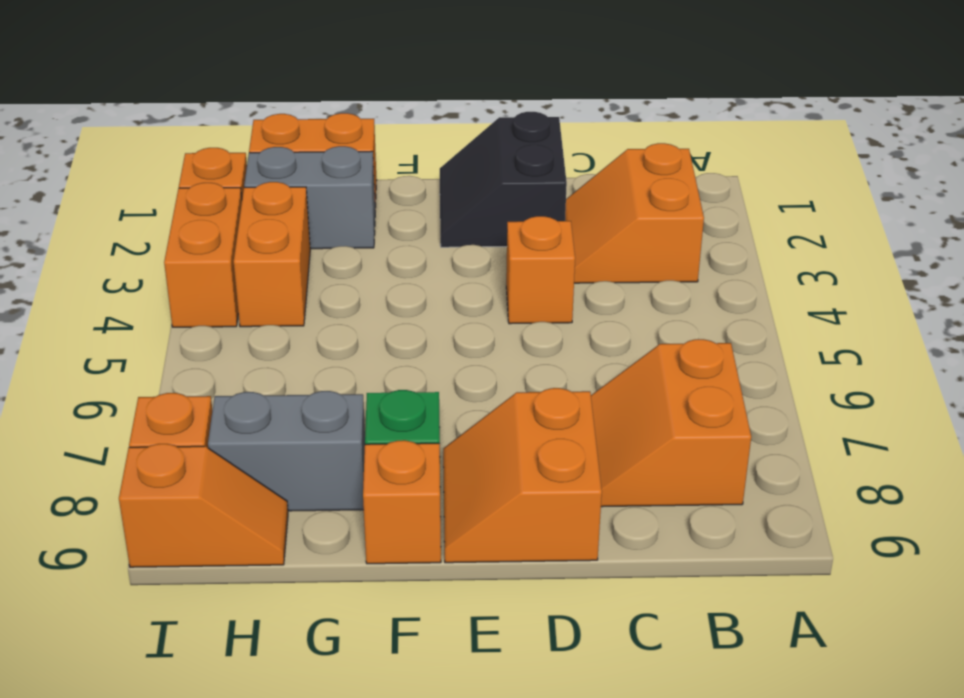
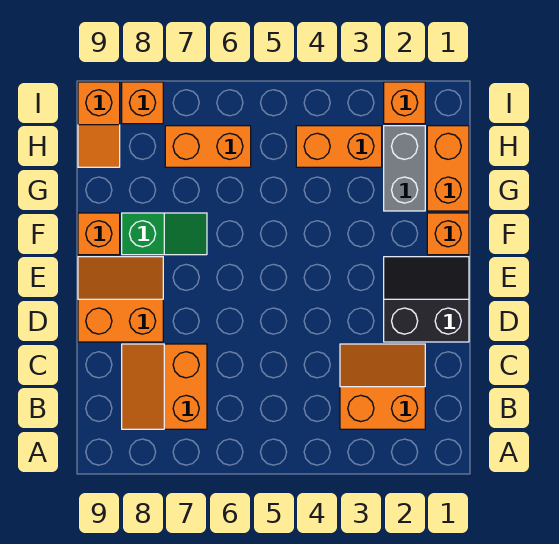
orange slope B7:C8 level 1 top B -> orange slope B7:C8 level 1 top 7
orange brick D4 level 1 -> orange brick F1 level 1
grey brick G8:H8 level 1 -> none
orange brick I3:I4 level 1 -> orange brick H6:H7 level 1

